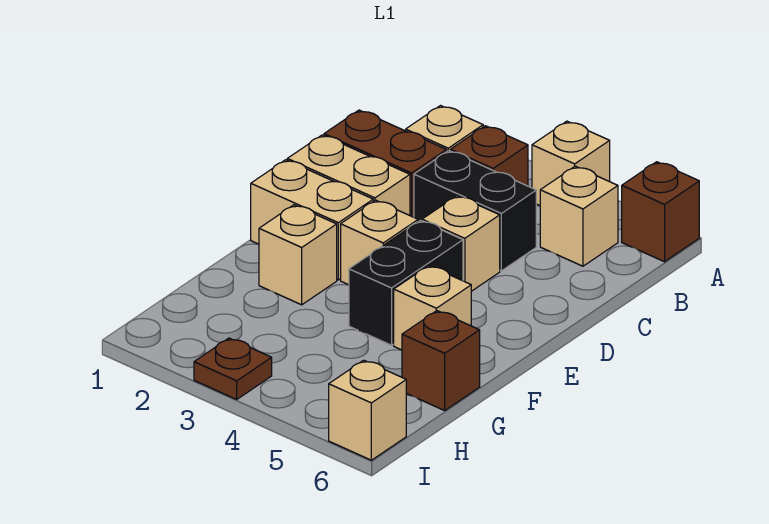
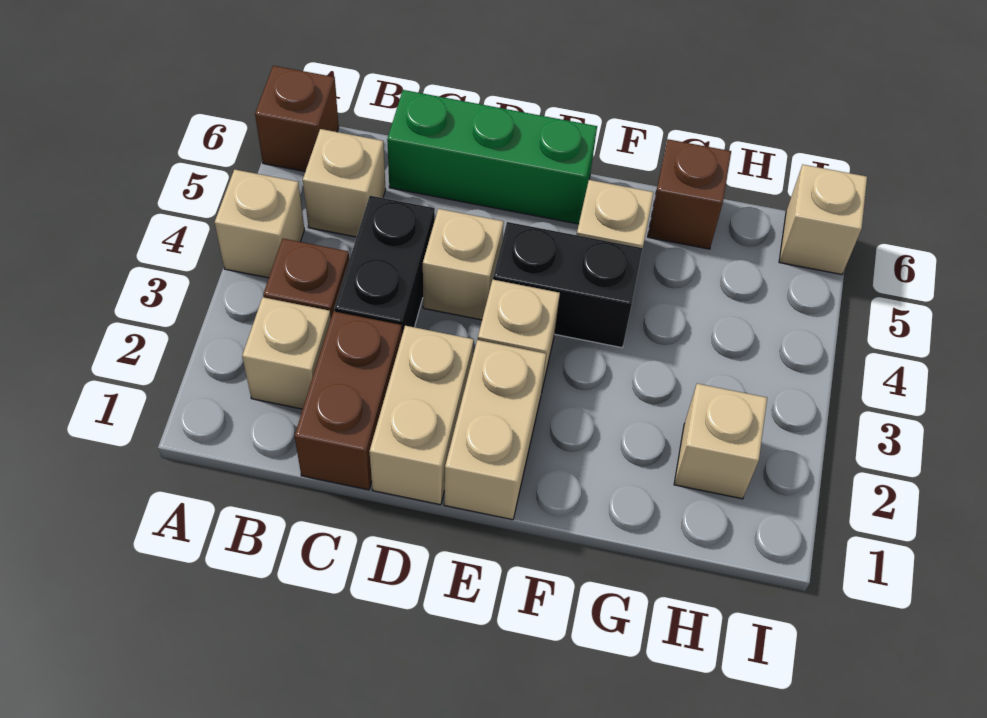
none -> green brick C6:E6 level 1
tan brick F2 level 1 -> tan brick H2 level 1
brown plate I3 level 1 -> none

